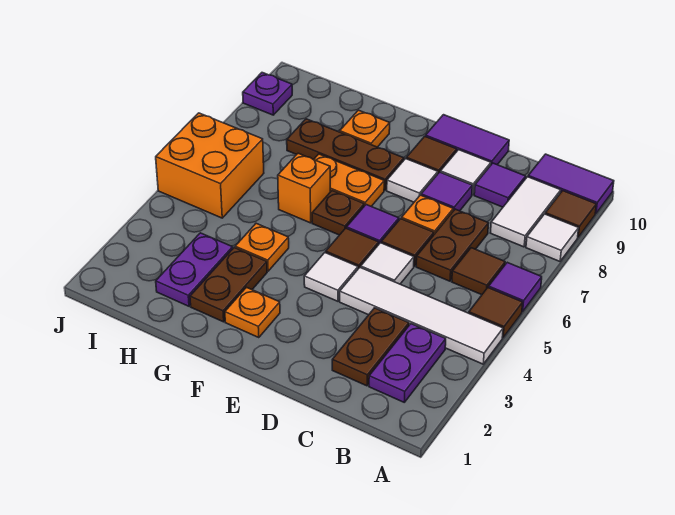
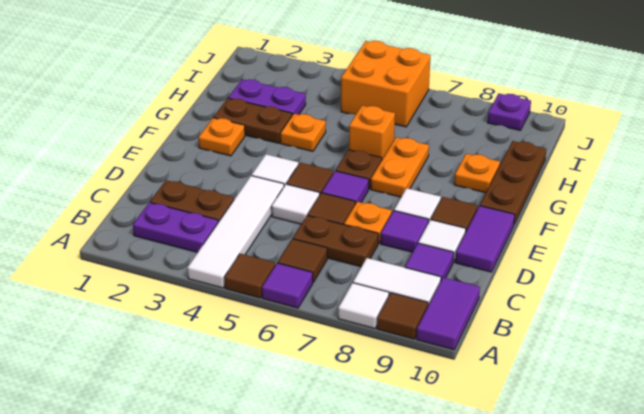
brown plate F8:H8 level 1 -> brown plate F10:H10 level 1

